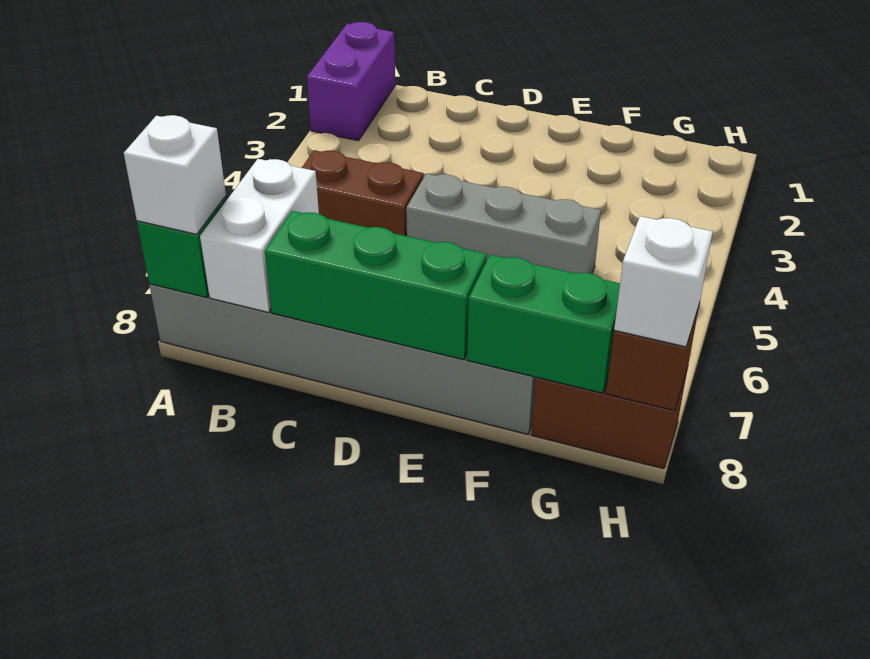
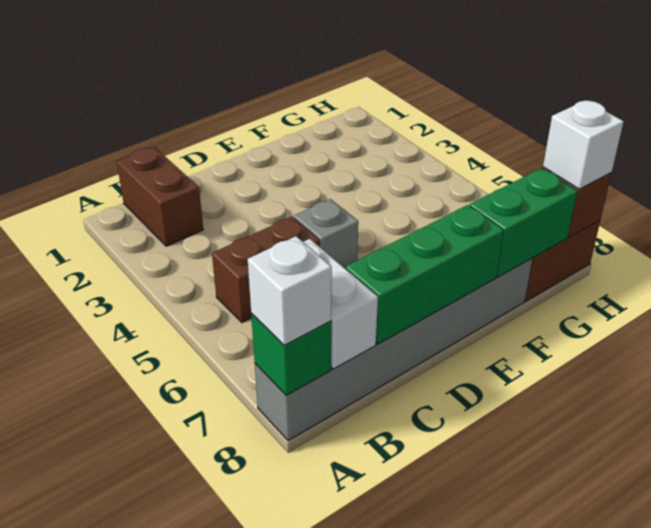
purple brick A1:A2 level 1 -> none
none -> brown brick B1:B2 level 1
grey brick D5:F5 level 1 -> grey brick D5 level 1

